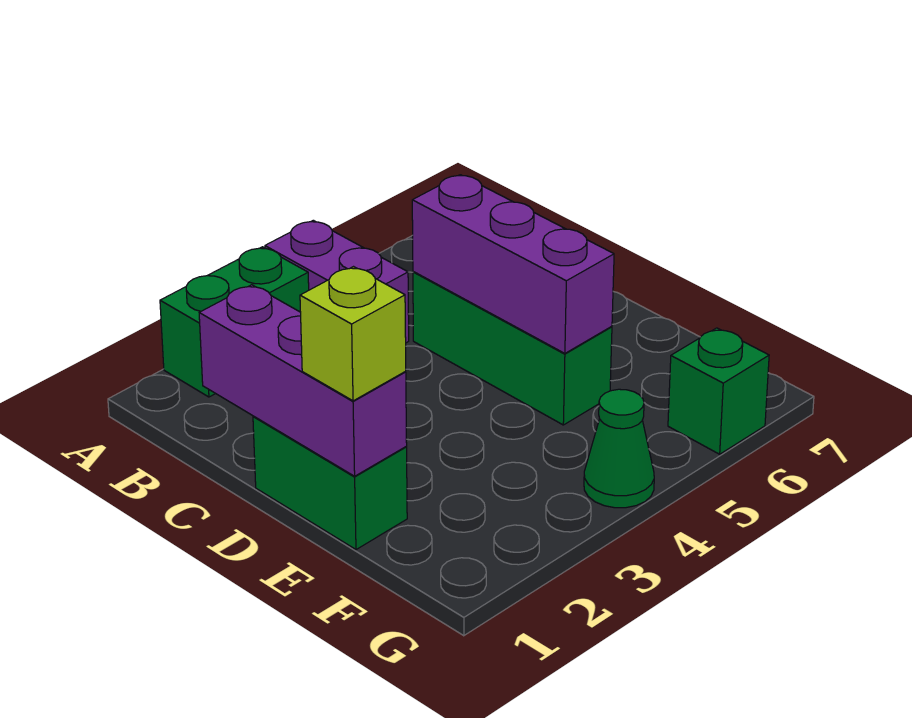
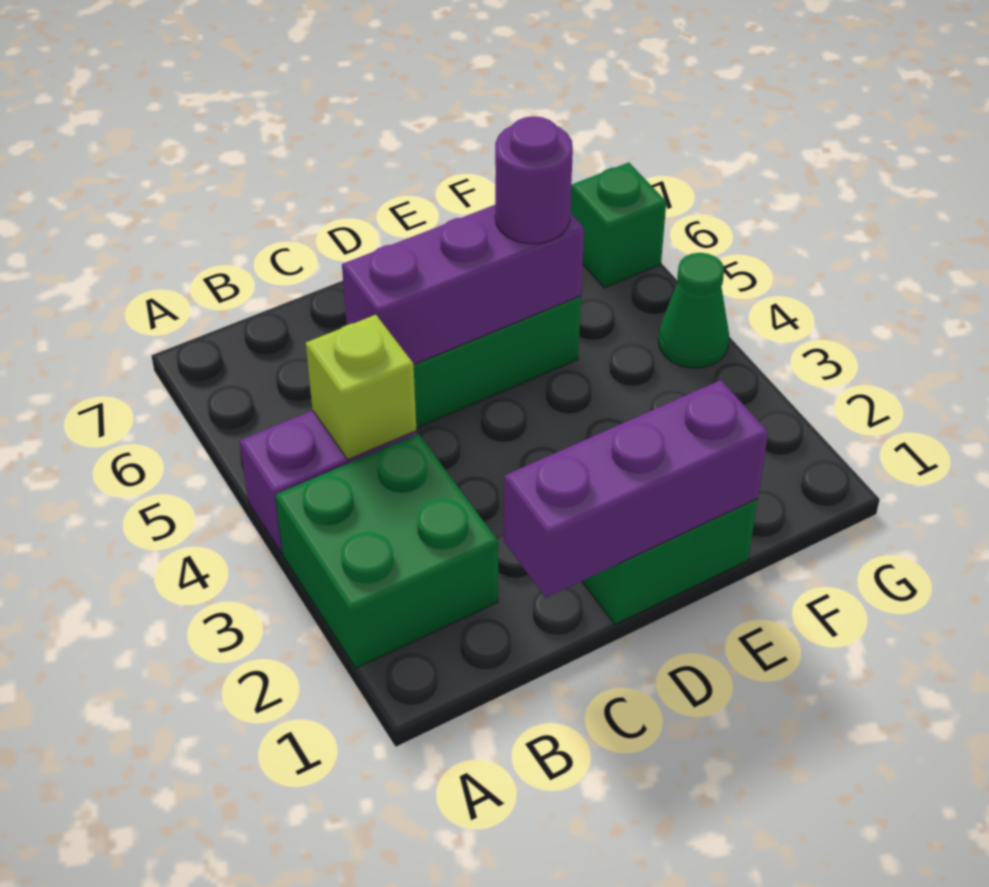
green brick A2:A3 level 1 -> green brick A2:B3 level 1
lime brick E1 level 3 -> lime brick B4 level 2
none -> purple round brick E5 level 3

